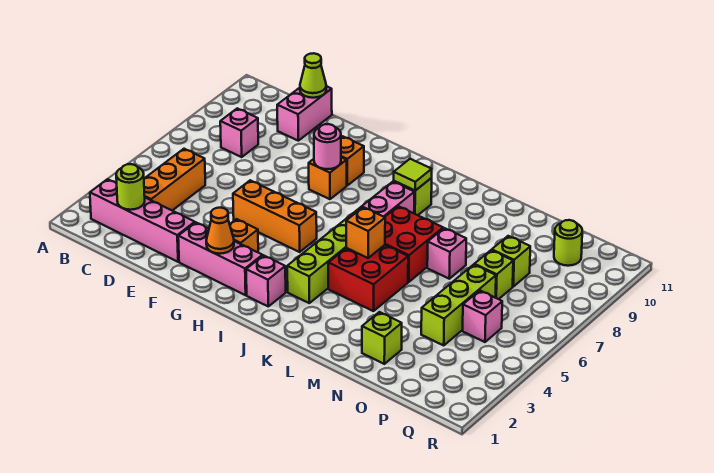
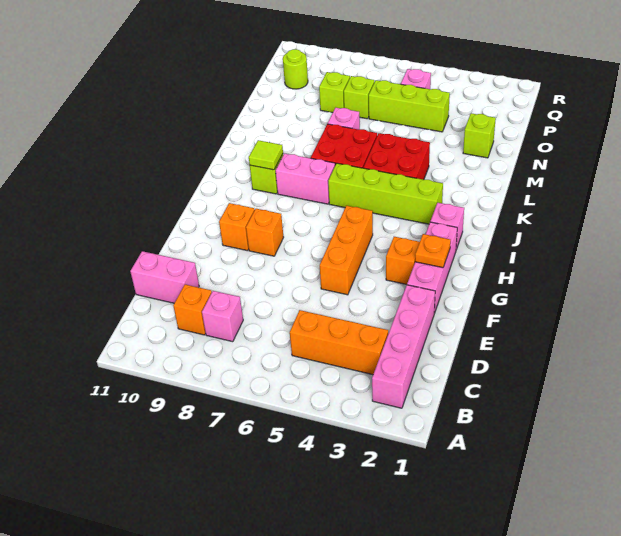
lime round brick C2 level 2 -> none
lime cone D11 level 2 -> none
orange cone G2 level 2 -> orange plate G2 level 2
pink round brick G8 level 2 -> none
orange brick K5 level 2 -> orange brick C9 level 1

